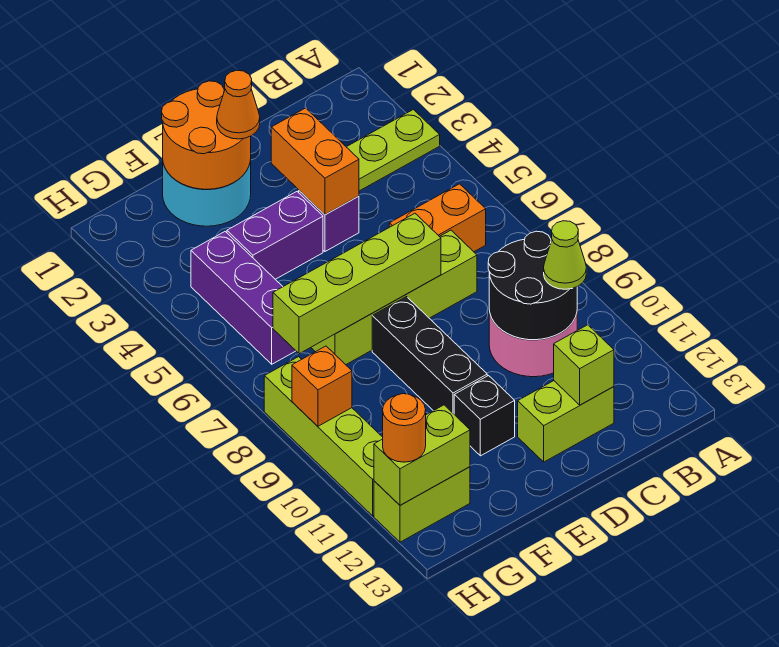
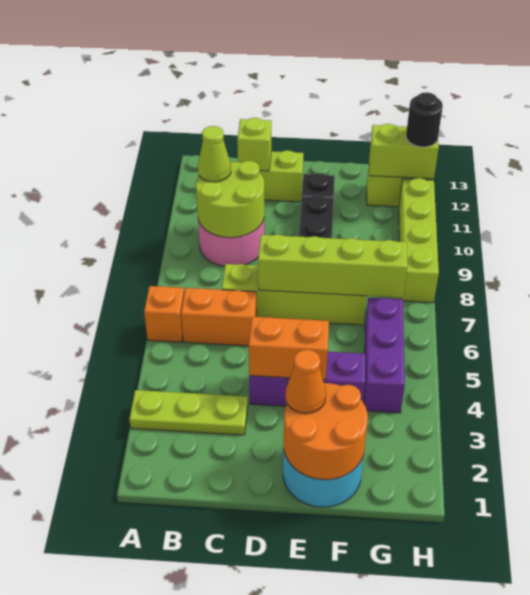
black round brick B9:C10 level 2 -> lime round brick B9:C10 level 2
orange brick D3:D4 level 2 -> orange brick D4:E4 level 2
orange brick H9 level 2 -> orange brick A6 level 1
orange round brick H12 level 3 -> black round brick H12 level 3

